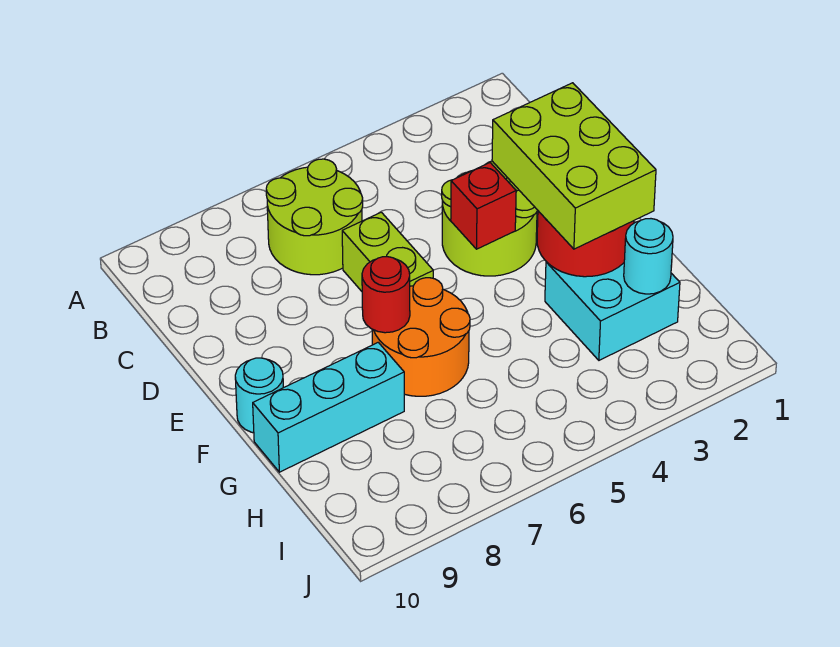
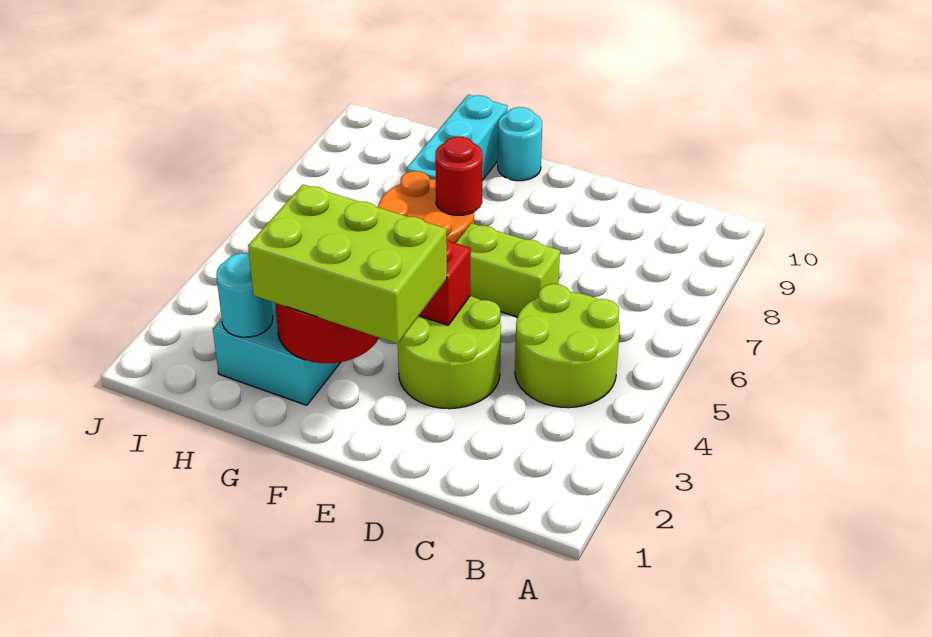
lime round brick B6:C7 level 1 -> lime round brick B4:C5 level 1

